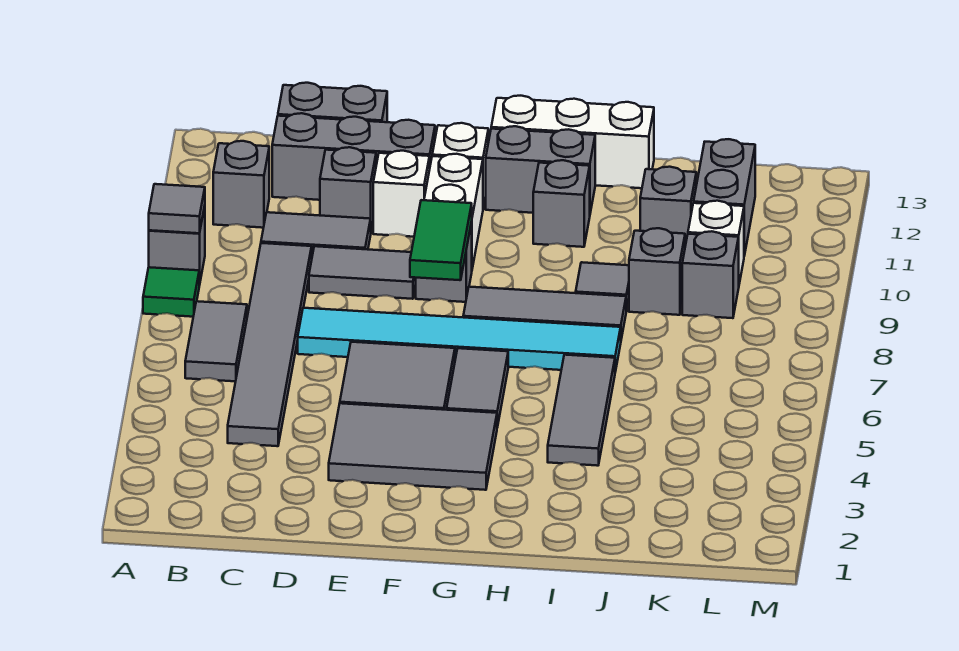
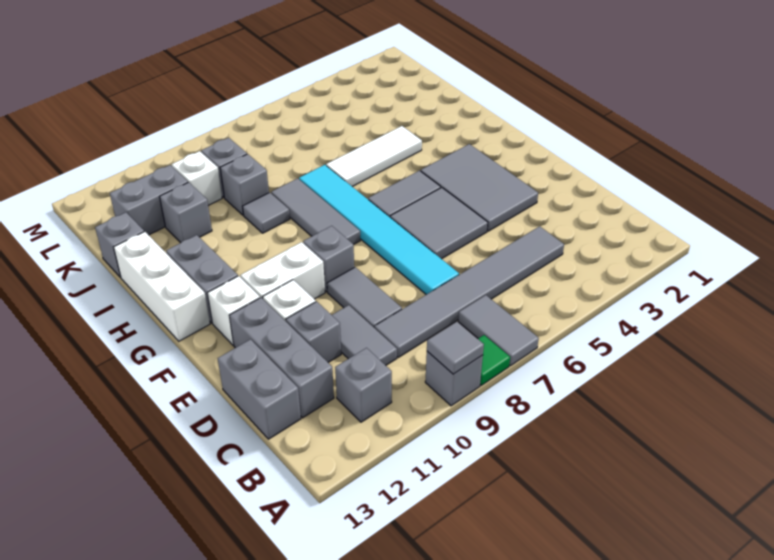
grey tile B6:B7 level 1 -> grey tile A7:B7 level 1
green tile F8:F9 level 2 -> none
grey brick H11 level 1 -> grey brick J13 level 1
grey tile I4:I6 level 1 -> white tile I4:I6 level 1

